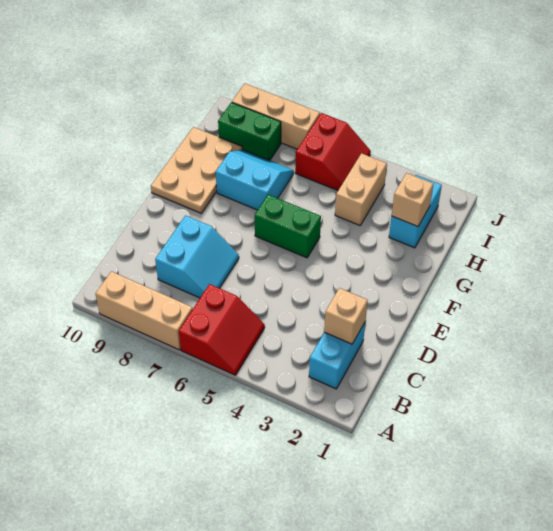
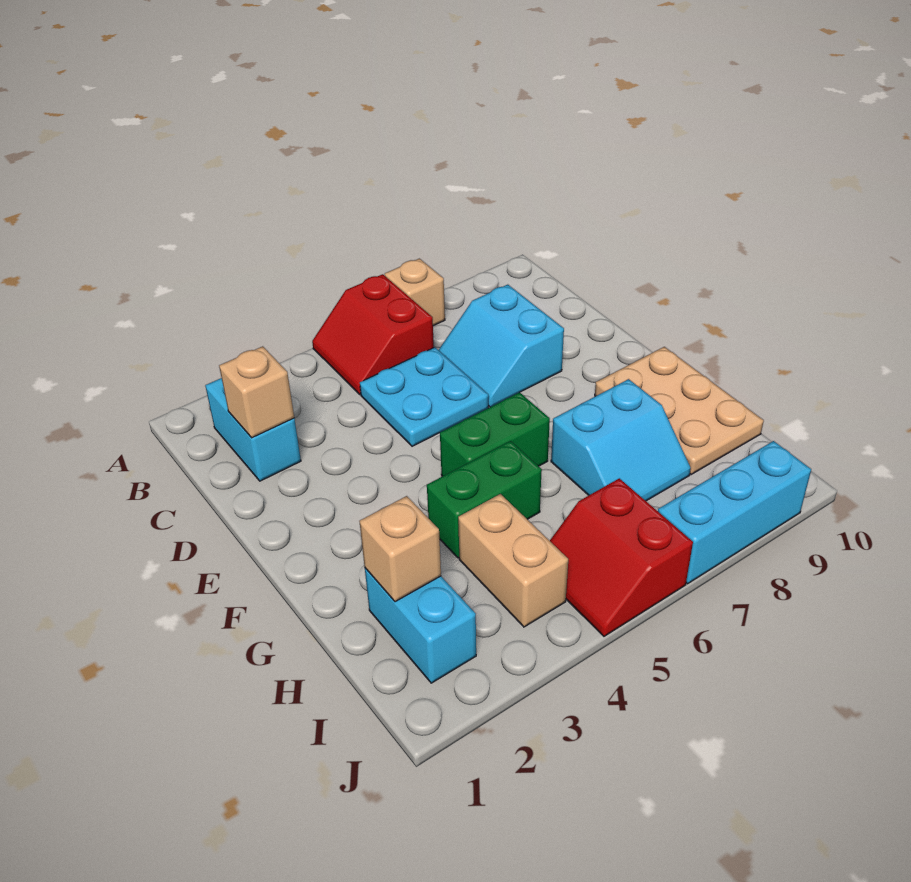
tan brick A7:A9 level 1 -> tan brick A7 level 1
none -> cyan plate C5:D6 level 1
green brick I8:I9 level 1 -> green brick G4:G5 level 1
tan brick J7:J9 level 1 -> cyan brick J7:J9 level 1

